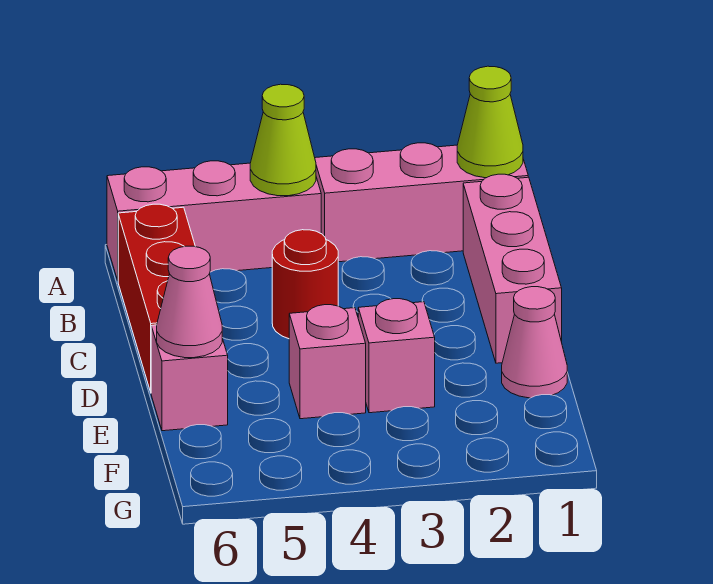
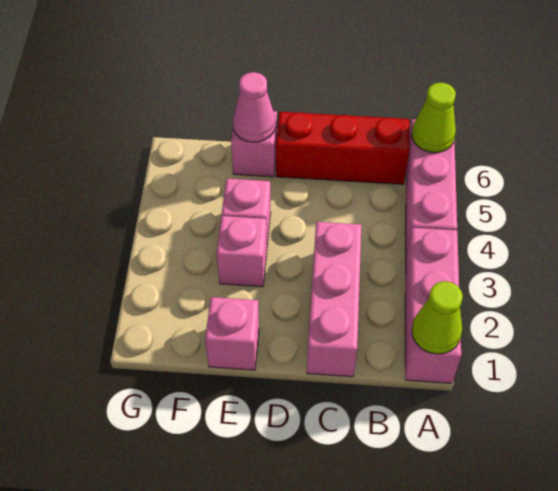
lime cone A4 level 2 -> lime cone A6 level 2
pink brick B1:D1 level 1 -> pink brick C1:C3 level 1
red round brick C4 level 1 -> none
pink cone E1 level 1 -> pink brick E1 level 1

